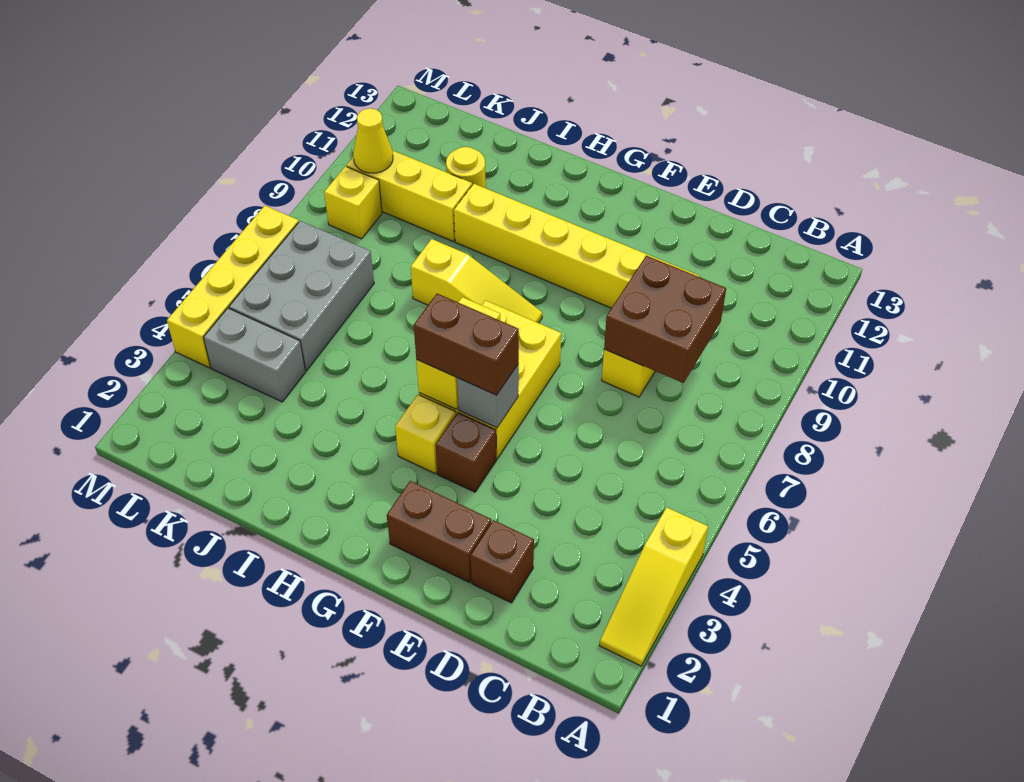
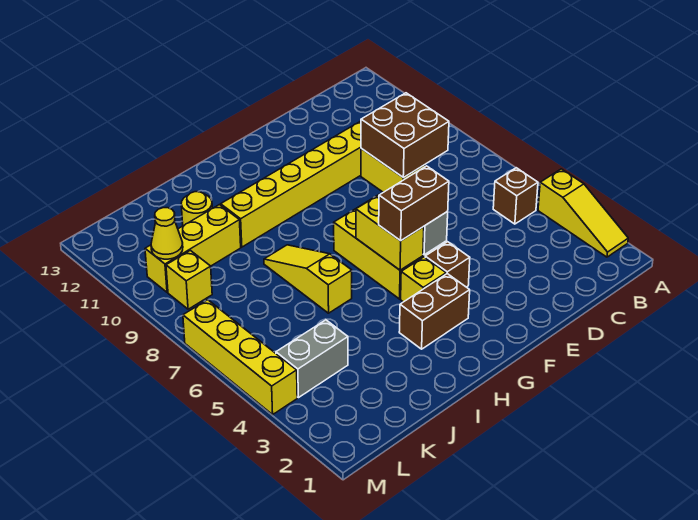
brown brick D2 level 1 -> brown brick B5 level 1
brown brick E2:F2 level 1 -> brown brick G3:H3 level 1
yellow slope G8:I8 level 1 top I -> yellow slope I6:I8 level 1 top 6
grey brick K5:L7 level 1 -> none

